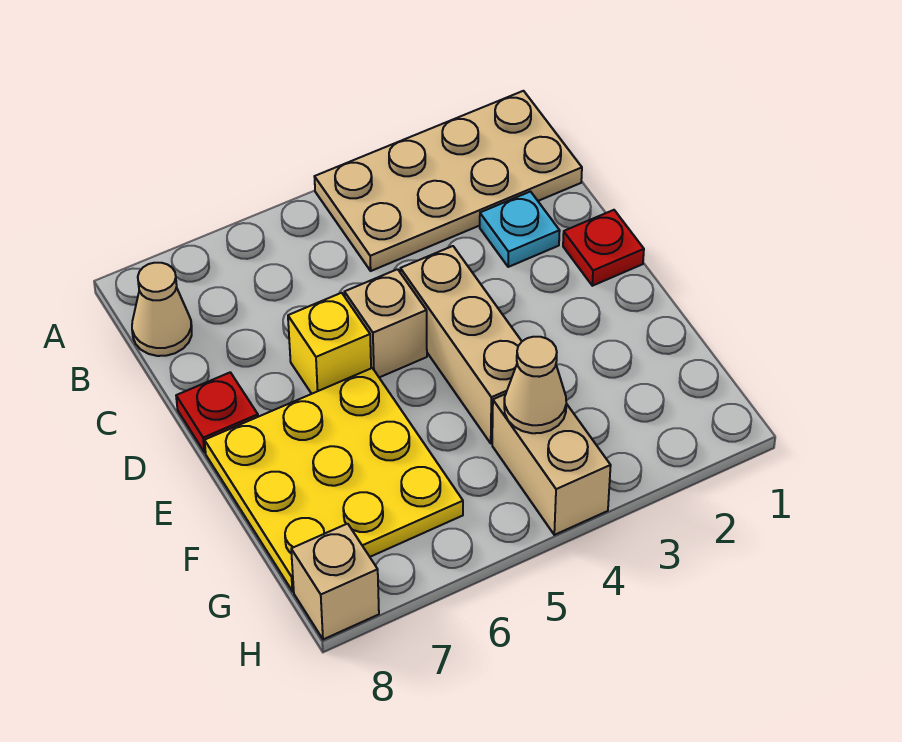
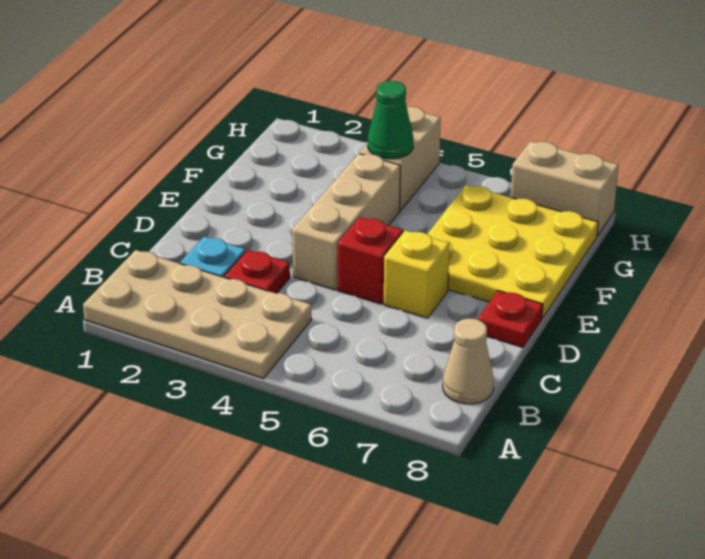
red plate D1 level 1 -> red plate C3 level 1
tan brick D5 level 1 -> red brick D5 level 1
tan cone G4 level 2 -> green cone G4 level 2
tan brick H8 level 1 -> tan brick H7:H8 level 1

